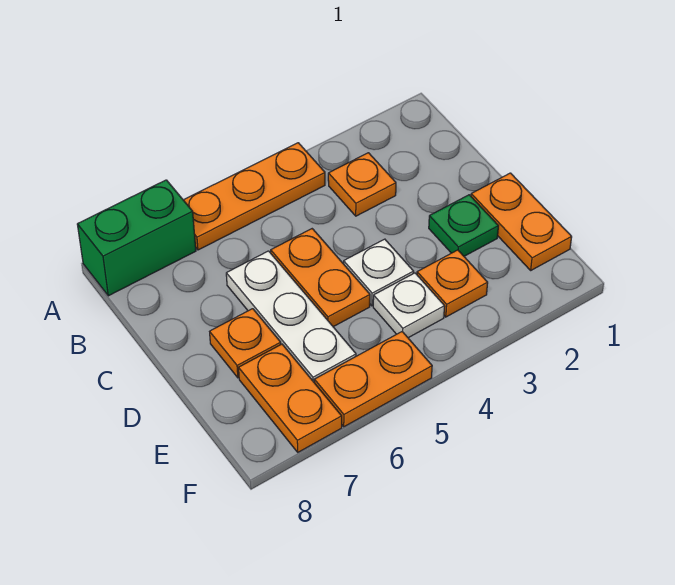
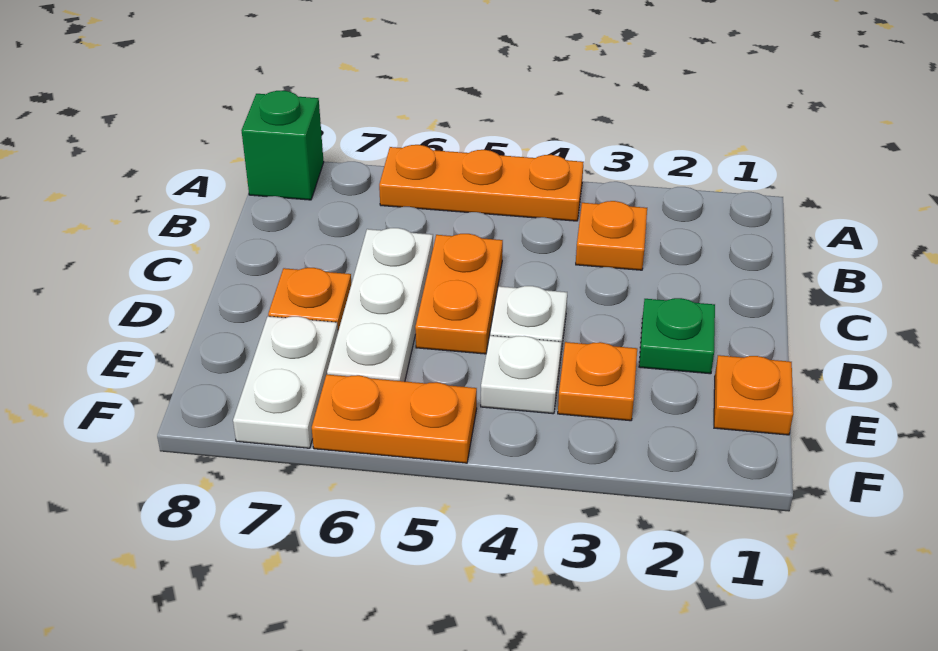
green brick A7:A8 level 1 -> green brick A8 level 1
orange plate D1:E1 level 1 -> orange plate E1 level 1
orange plate E7:F7 level 1 -> white plate E7:F7 level 1

